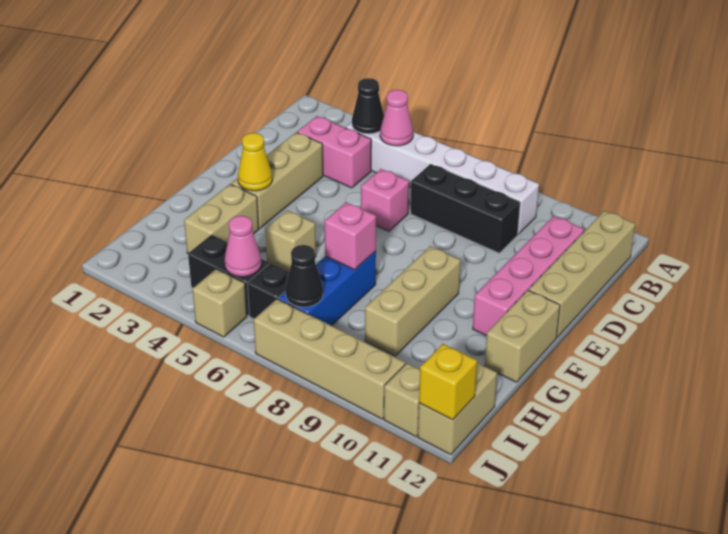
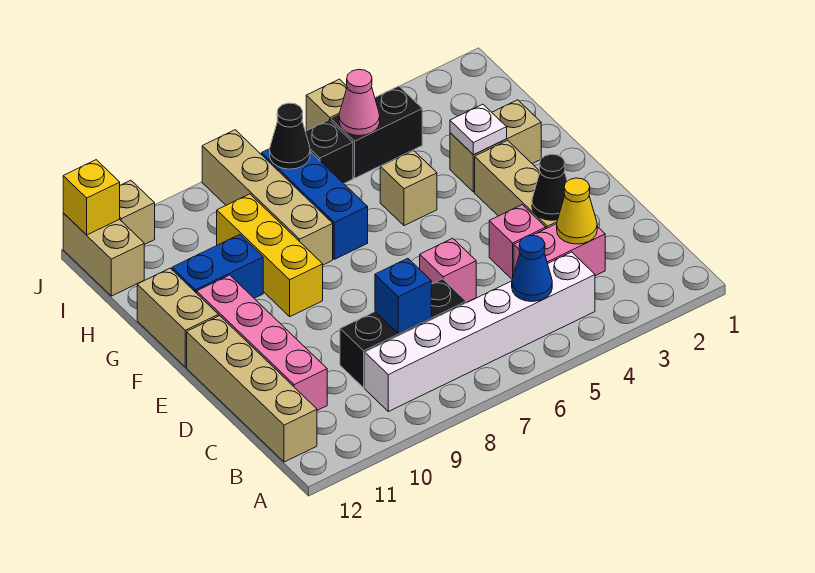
black cone B4 level 2 -> black cone D3 level 2
pink cone B5 level 2 -> blue cone B5 level 2
none -> blue brick C8 level 2
yellow cone F3 level 2 -> yellow cone C3 level 2
tan brick F9:H9 level 1 -> yellow brick F9:H9 level 1
tan brick G3:H3 level 1 -> tan brick G2:G3 level 1
none -> white plate G3 level 2
pink brick G7 level 2 -> pink brick D4 level 1
none -> blue brick G10:G11 level 1
tan brick J7:J10 level 1 -> tan brick G8:J8 level 1

